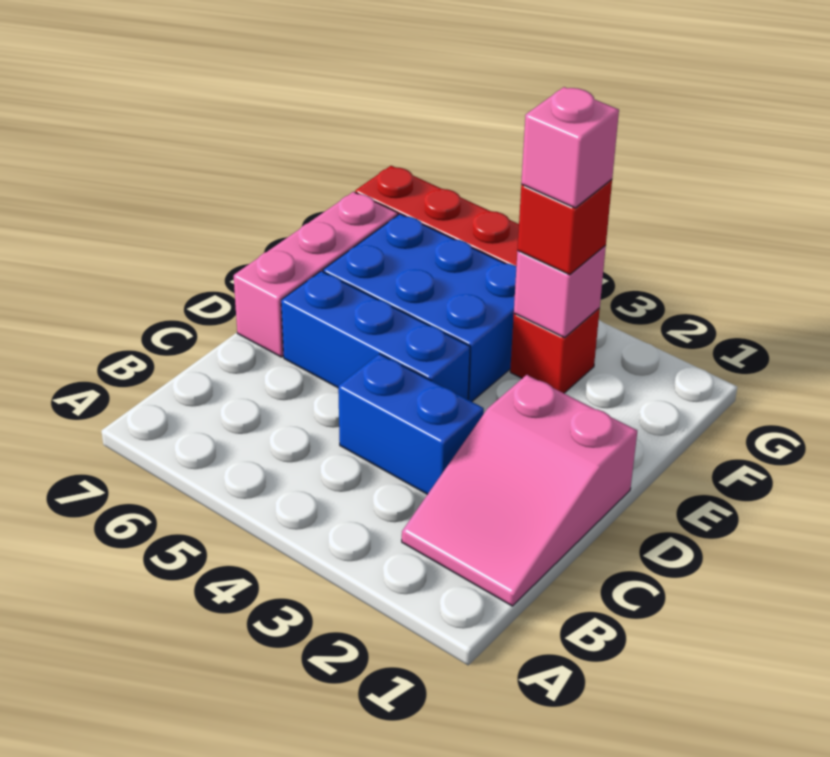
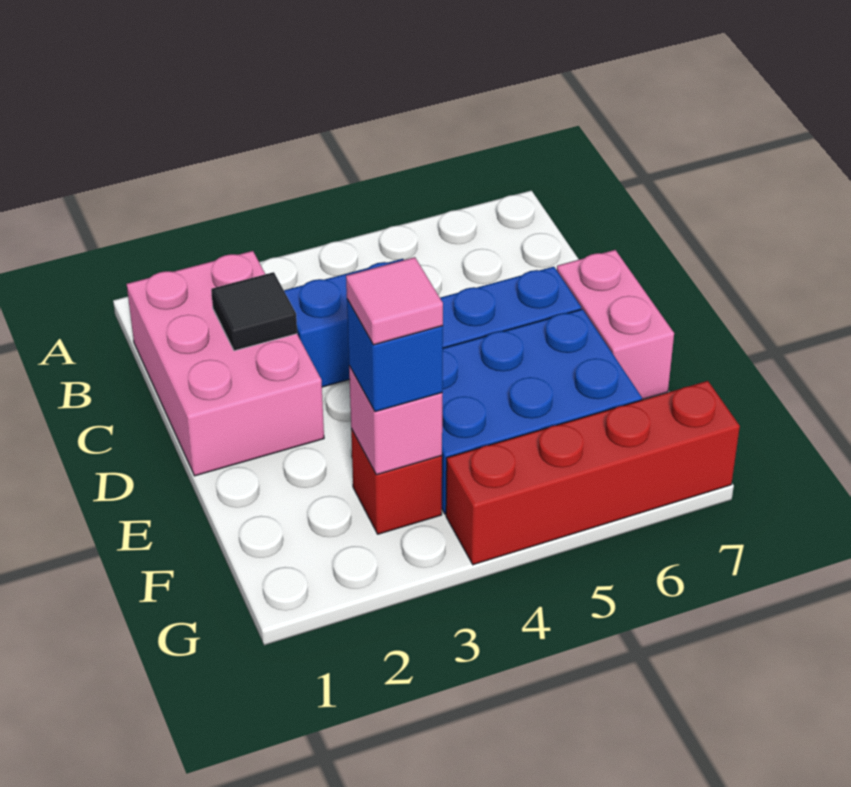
pink slope B1:D2 level 1 top D -> pink brick B1:D2 level 1
none -> black tile C2 level 2
pink brick D7:F7 level 1 -> pink brick D7:E7 level 1
red brick F3 level 3 -> blue brick F3 level 3
pink brick F3 level 4 -> pink tile F3 level 4

